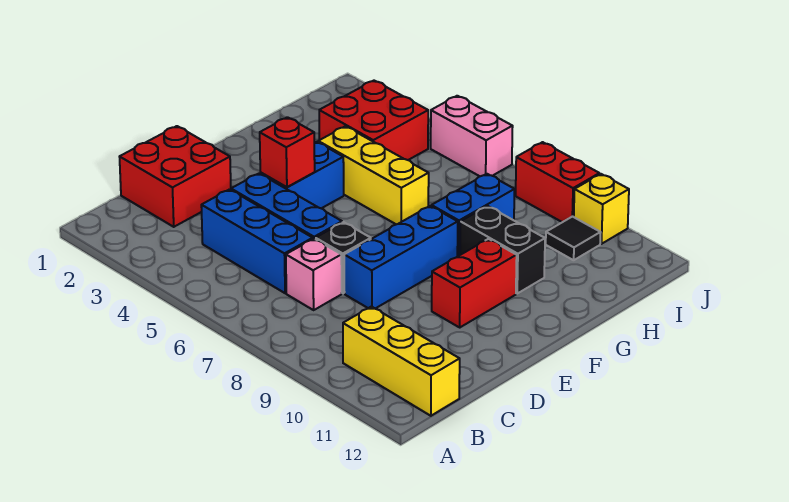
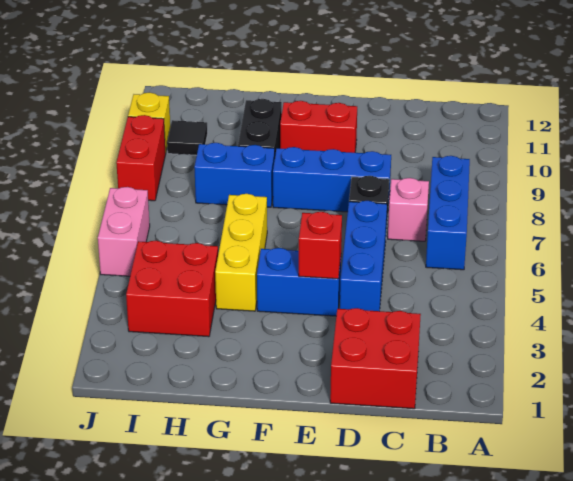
yellow brick B10:B12 level 1 -> none
blue brick C4:C6 level 1 -> blue brick B6:B8 level 1

